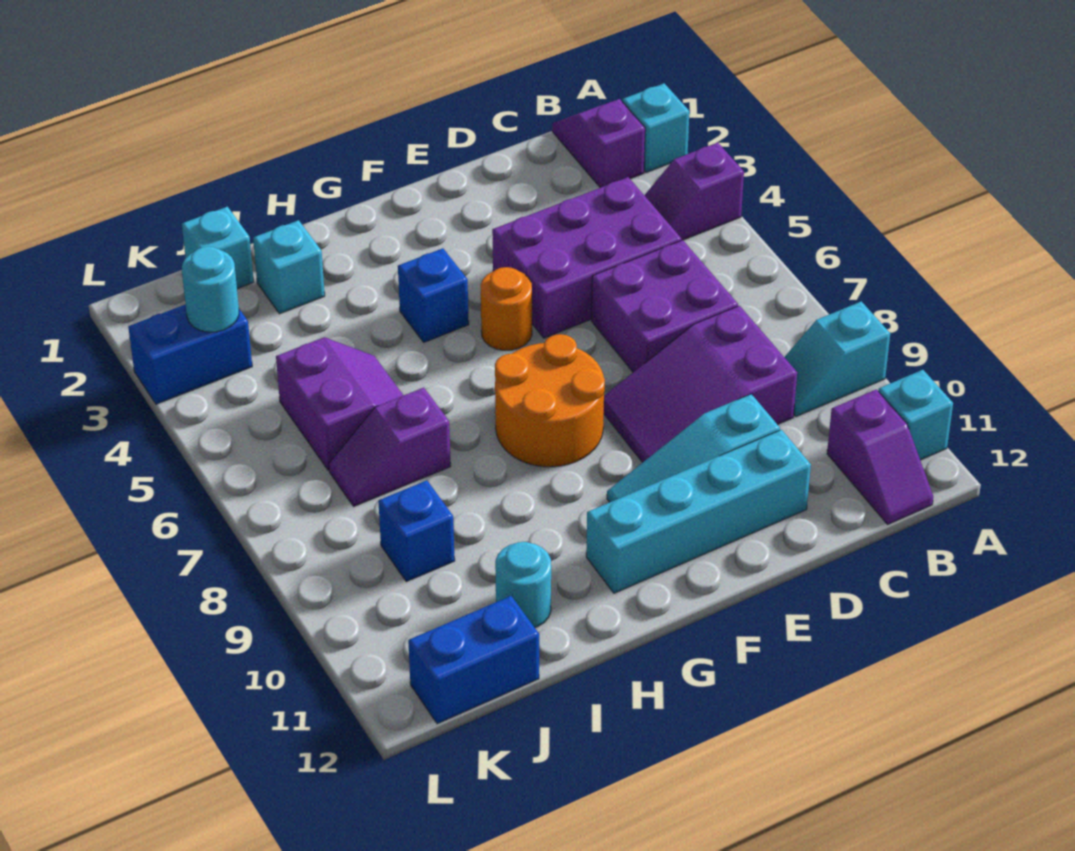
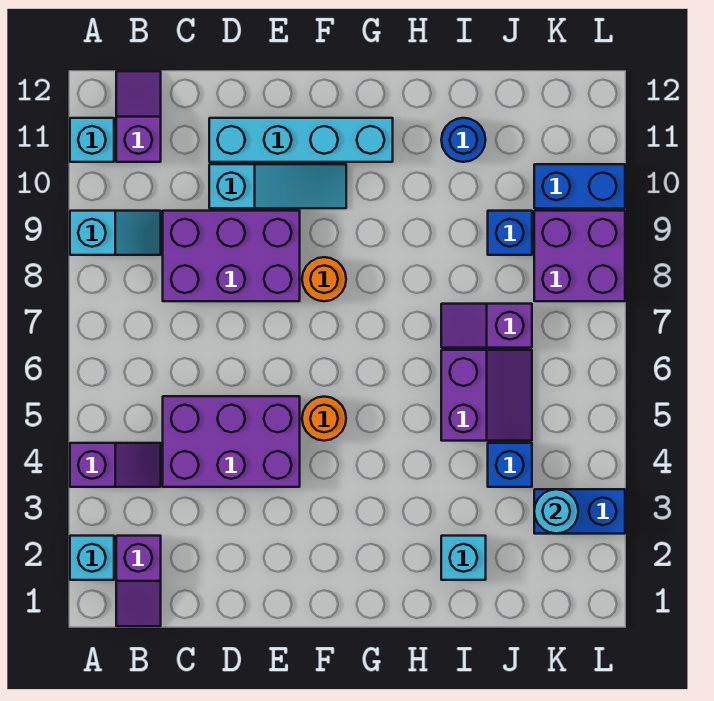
purple brick C6:D7 level 1 -> purple brick K8:L9 level 1
purple slope C8:E9 level 1 top C -> purple brick C8:E9 level 1
orange round brick F7:G8 level 1 -> orange round brick F8 level 1
blue brick G4 level 1 -> blue brick J4 level 1
purple slope I5:J6 level 1 top J -> purple slope I5:J6 level 1 top I
purple slope I7:J7 level 1 top I -> purple slope I7:J7 level 1 top J
cyan round brick I11 level 1 -> blue round brick I11 level 1
cyan brick J1 level 1 -> none
blue brick J12:K12 level 1 -> blue brick K10:L10 level 1

